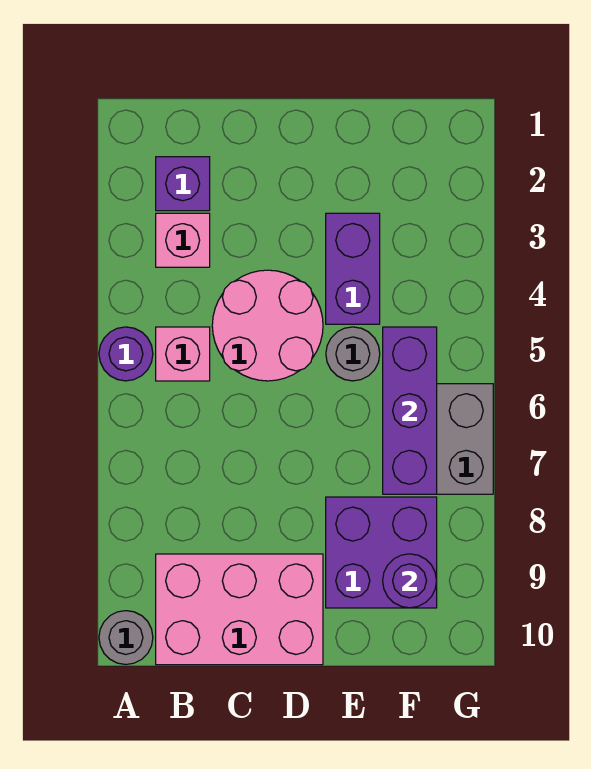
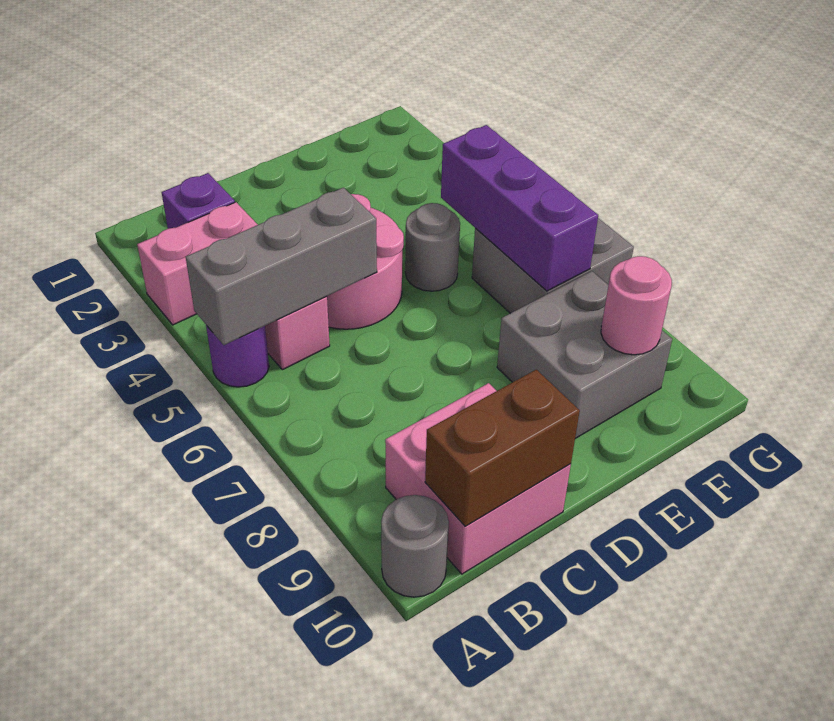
none -> grey brick A5:C5 level 2
pink brick B3 level 1 -> pink brick A3:B3 level 1
pink brick B9:D10 level 1 -> pink brick B9:C10 level 1
none -> brown brick B10:C10 level 2
purple brick E3:E4 level 1 -> none
purple brick E8:F9 level 1 -> grey brick E8:F9 level 1
purple round brick F9 level 2 -> pink round brick F9 level 2

